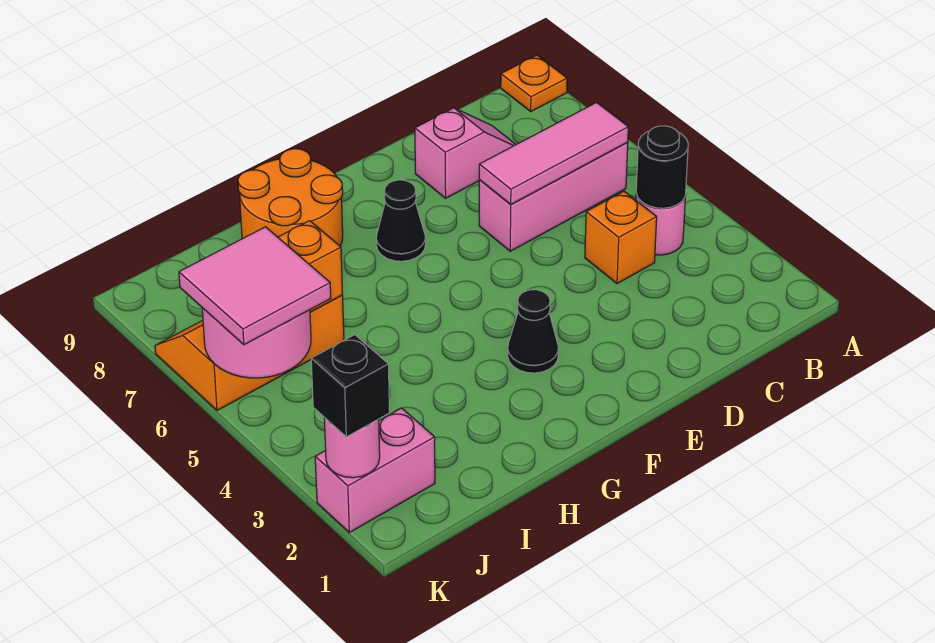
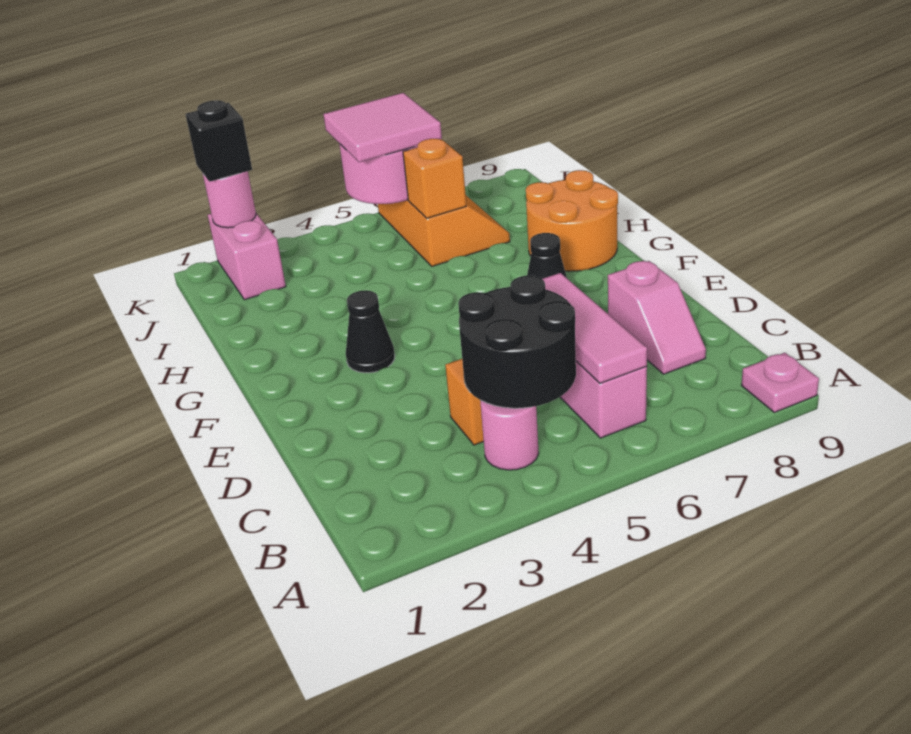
orange plate A9 level 1 -> pink plate A9 level 1
black round brick B4 level 2 -> black round brick B4:C5 level 2

